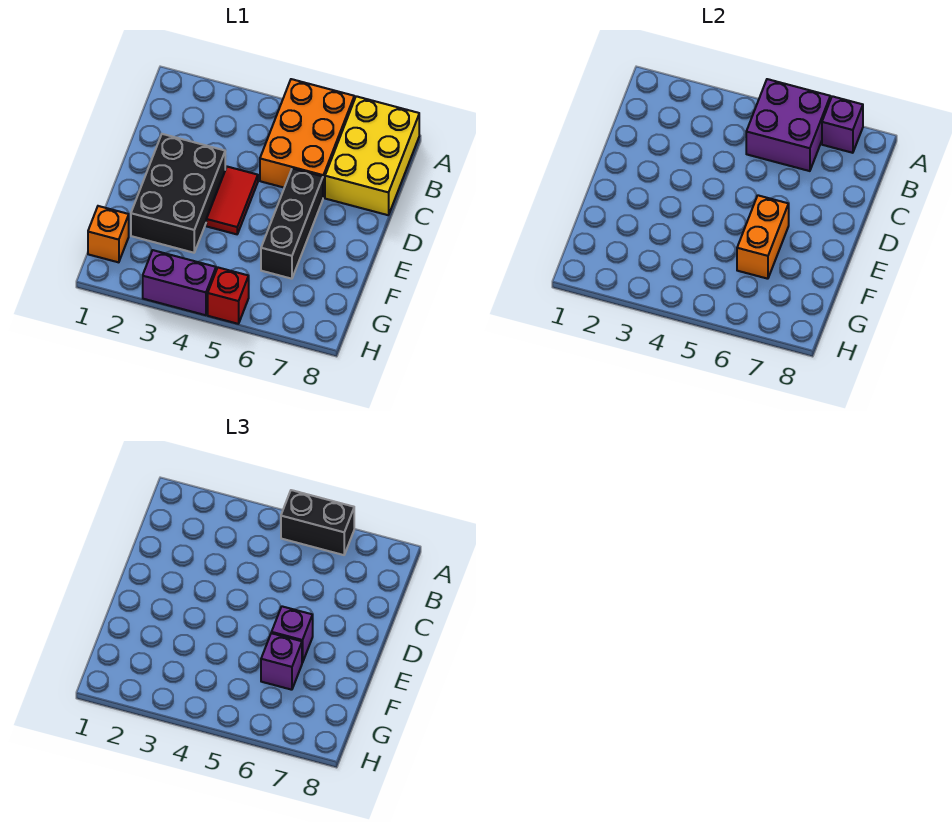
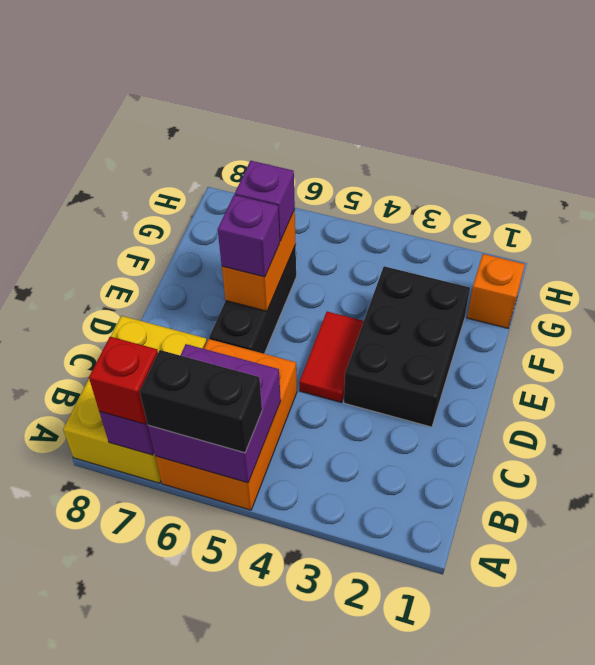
purple brick H3:H4 level 1 -> none
red brick H5 level 1 -> red brick A7 level 3

